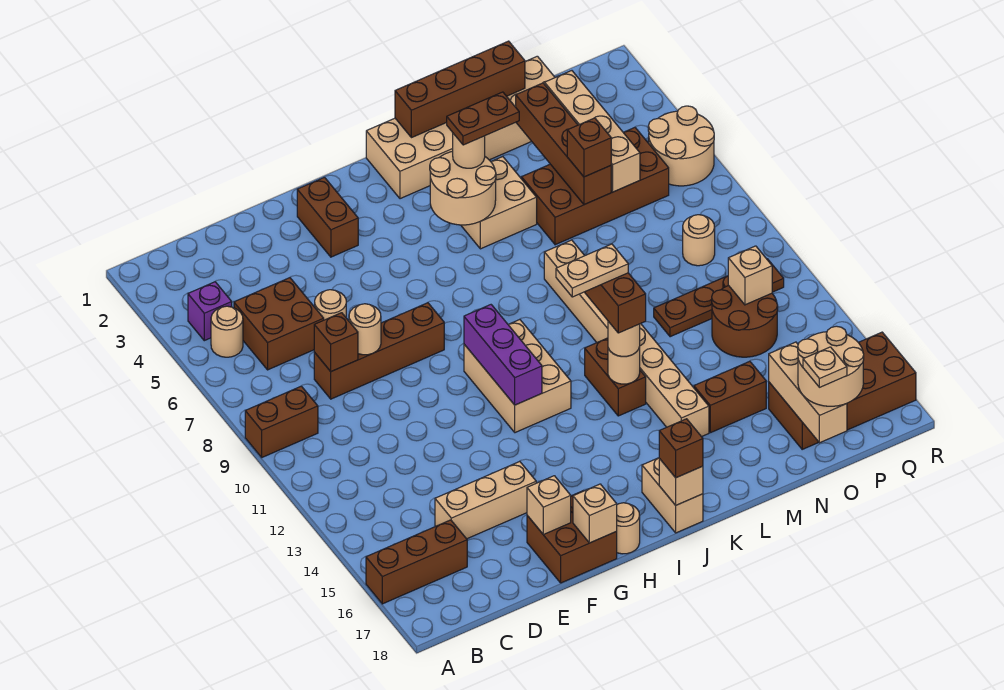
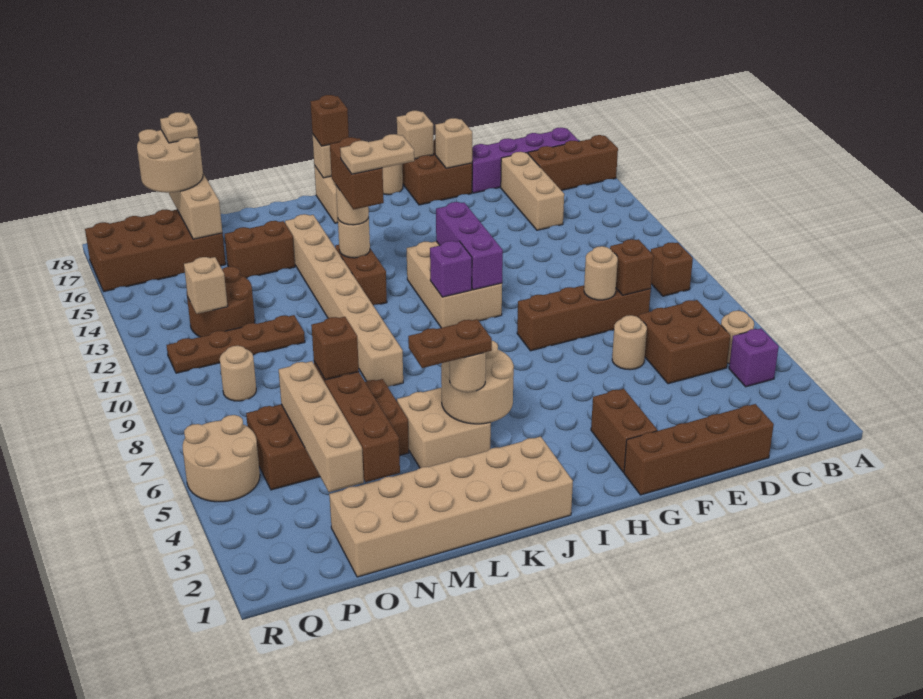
brown brick A9:B9 level 1 -> brown brick B9 level 1
none -> purple brick B17:E17 level 1
tan brick D15:F15 level 1 -> tan brick D14:D16 level 1
none -> purple brick I10 level 2
brown brick K1:N1 level 2 -> brown brick D1:G1 level 1

